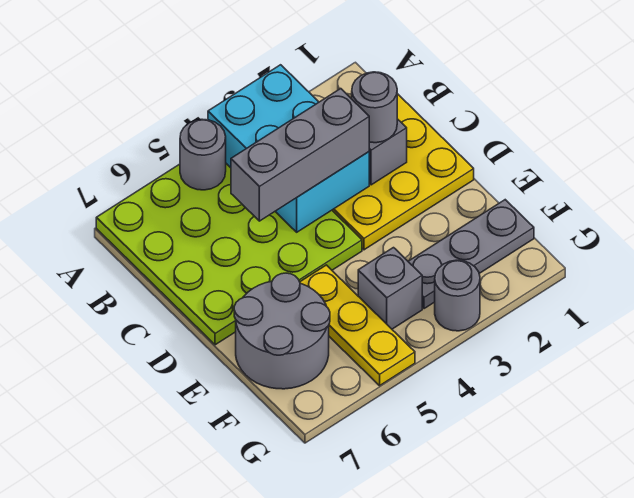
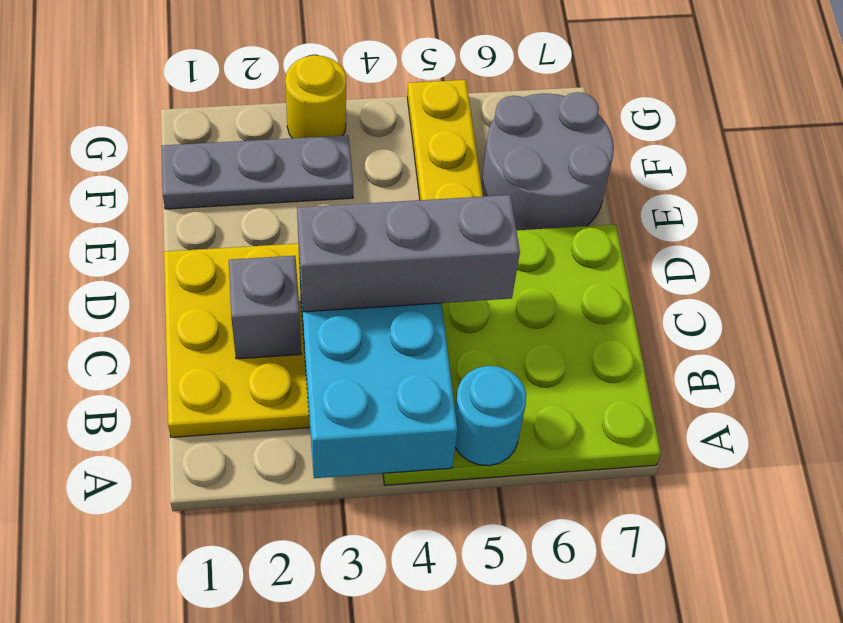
grey round brick A5 level 2 -> cyan round brick A5 level 2
grey round brick C2 level 3 -> none
grey brick F4 level 1 -> none
grey round brick G3 level 1 -> yellow round brick G3 level 1

